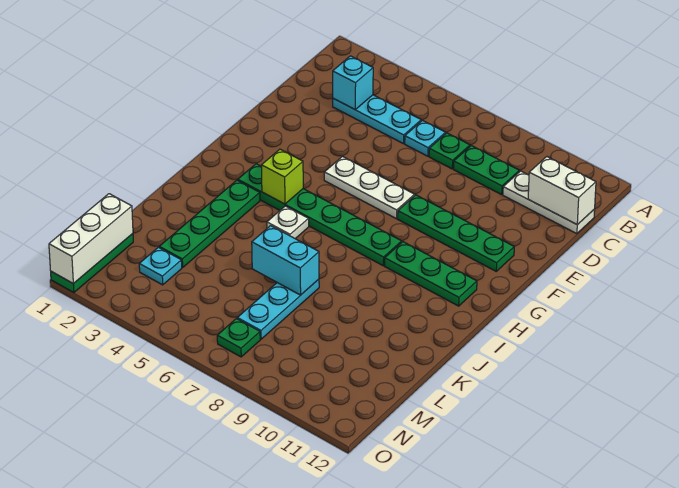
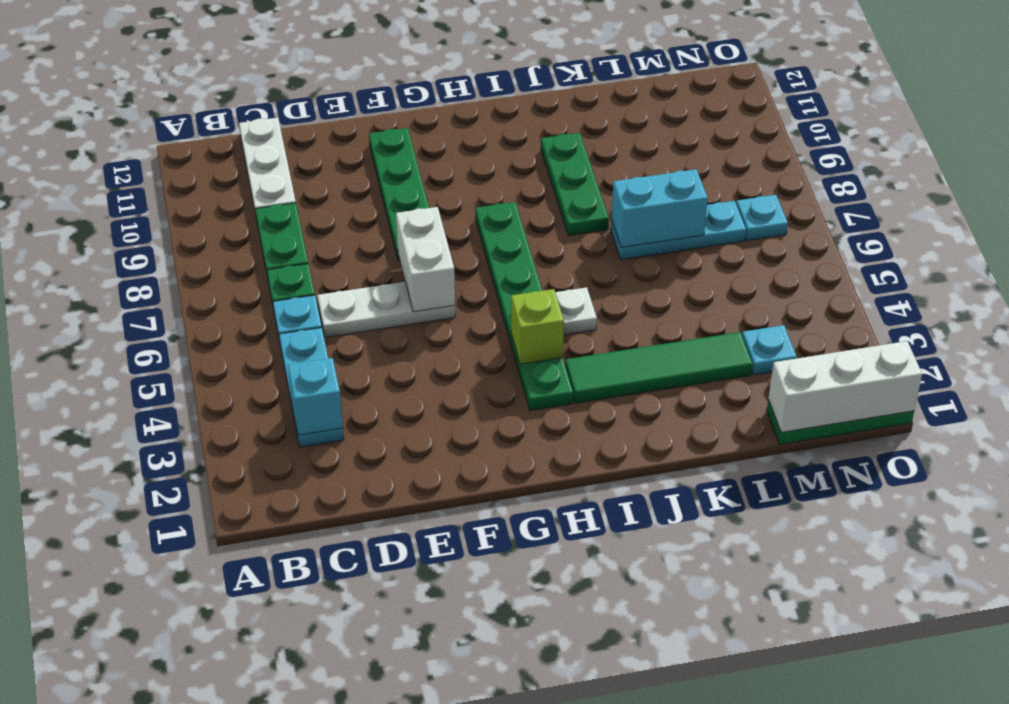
white brick C11:C12 level 2 -> white brick F6:F7 level 2
white plate F5:F7 level 1 -> white plate D6:F6 level 1
green plate H9:H11 level 1 -> green plate J8:J10 level 1
green plate I3:L3 level 1 -> green tile I3:L3 level 1
cyan brick K6:K7 level 2 -> cyan brick K7:L7 level 2
green plate N7 level 1 -> cyan plate N7 level 1

